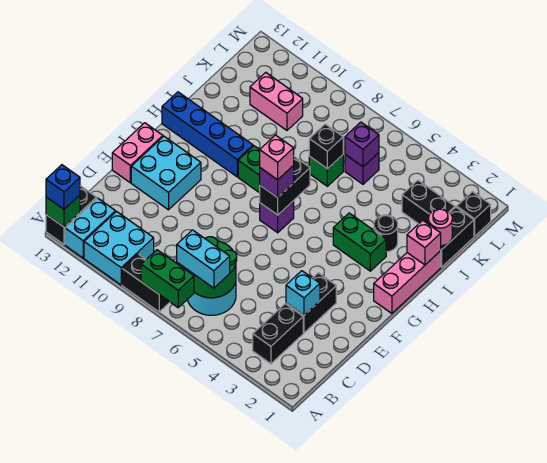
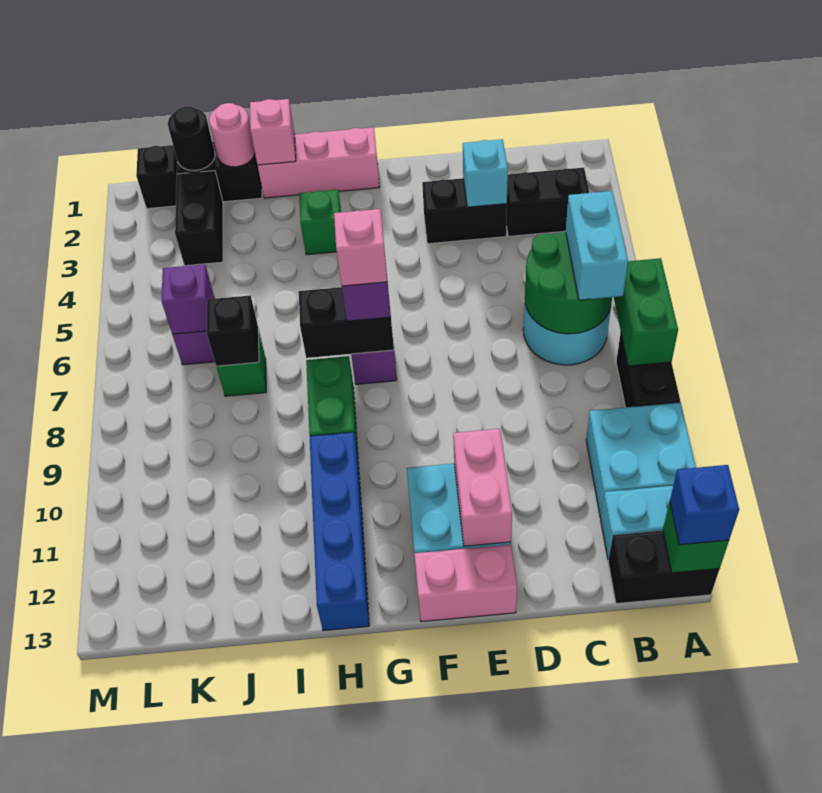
green brick H3:H4 level 1 -> green brick H3 level 1
black round brick I3 level 1 -> black round brick K1 level 2
pink brick K10:K11 level 1 -> pink brick E11:E12 level 2

